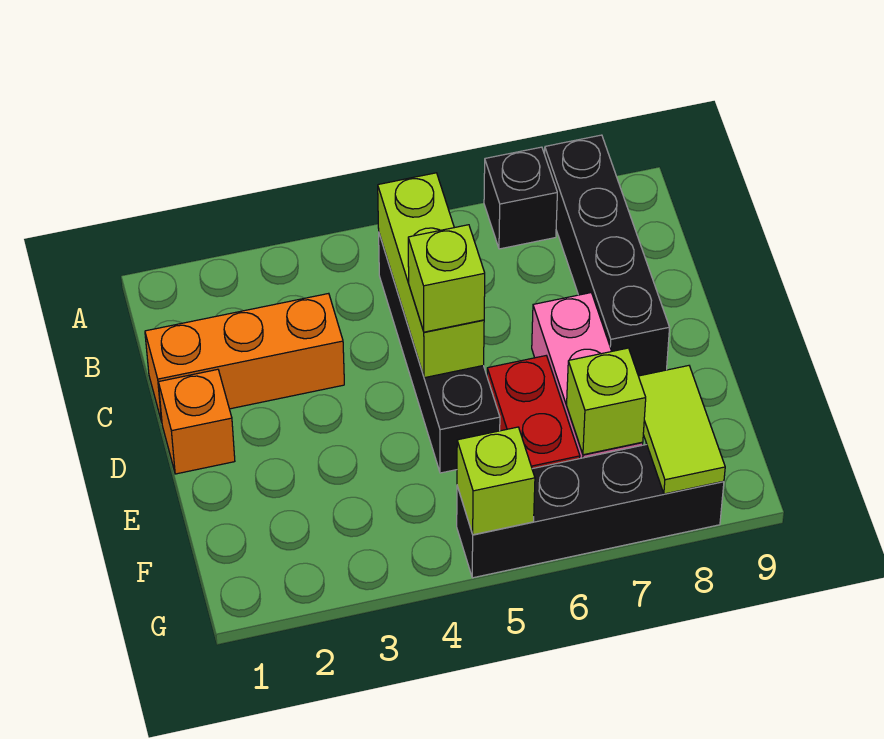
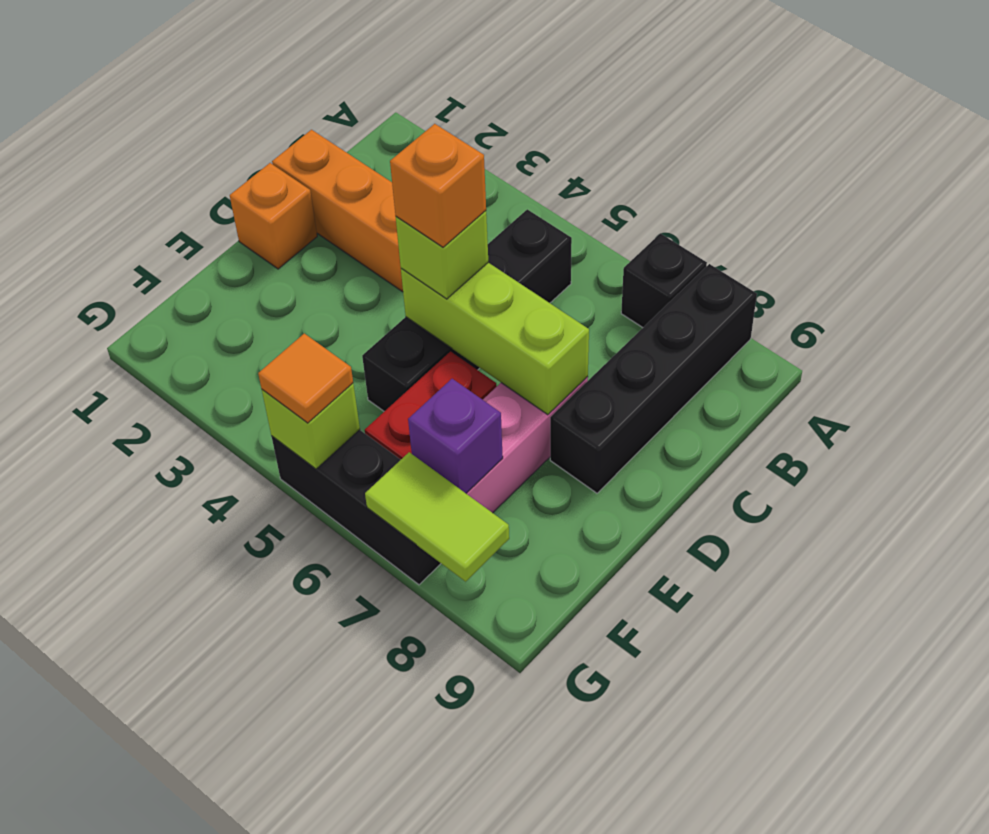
lime brick B5:D5 level 2 -> lime brick D5:D7 level 2
none -> orange brick D5 level 4
lime brick F7 level 2 -> purple brick F7 level 2
lime tile F8:G8 level 2 -> lime tile G7:G8 level 2
black brick G5:G8 level 1 -> black brick G5:G7 level 1
none -> orange tile G5 level 3

